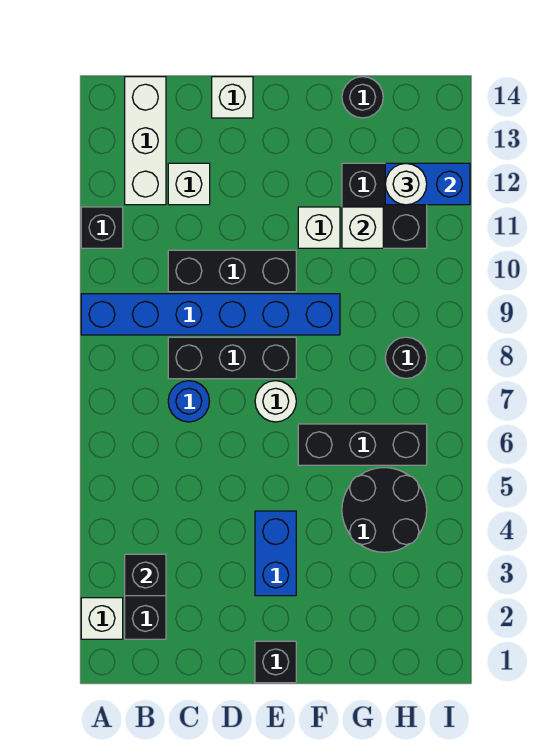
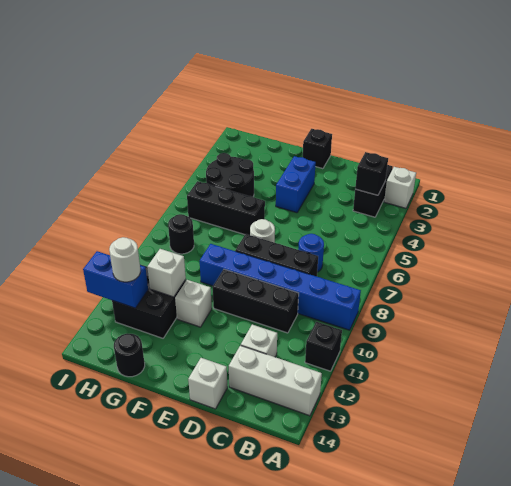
white brick B12:B14 level 1 -> white brick A13:C13 level 1

